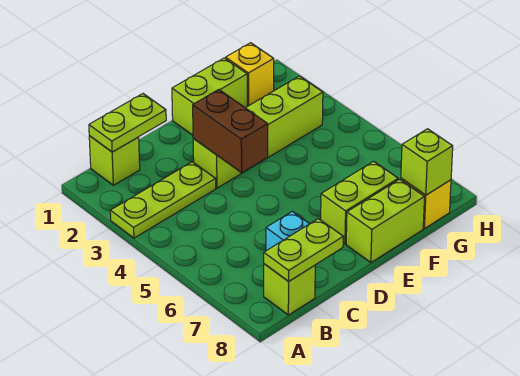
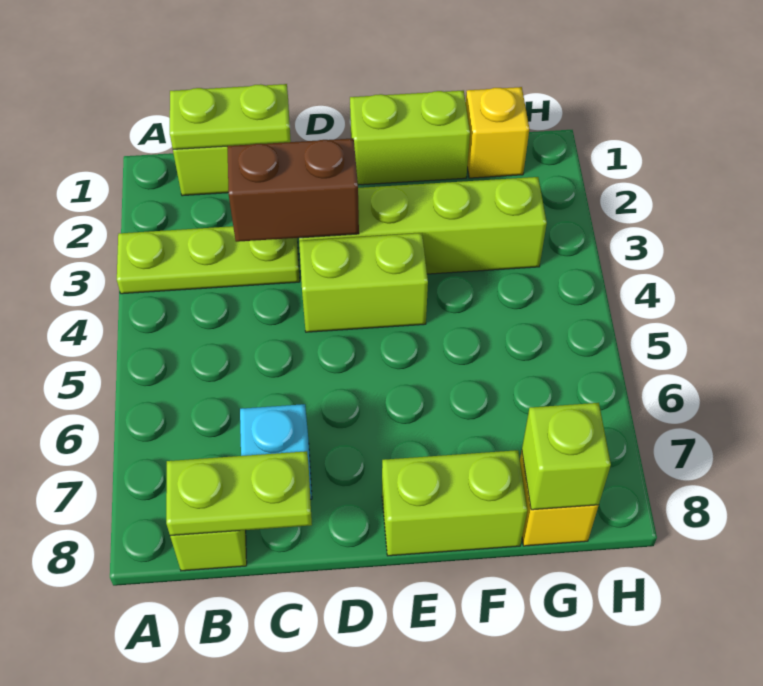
brown brick D3:D4 level 2 -> brown brick C3:D3 level 2
lime brick E7:F7 level 1 -> lime brick D4:E4 level 1

